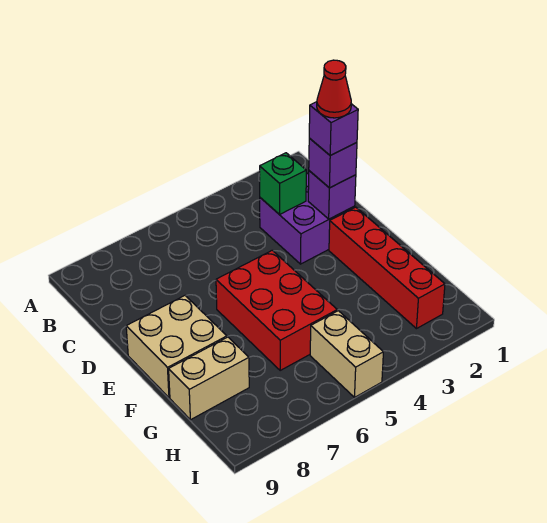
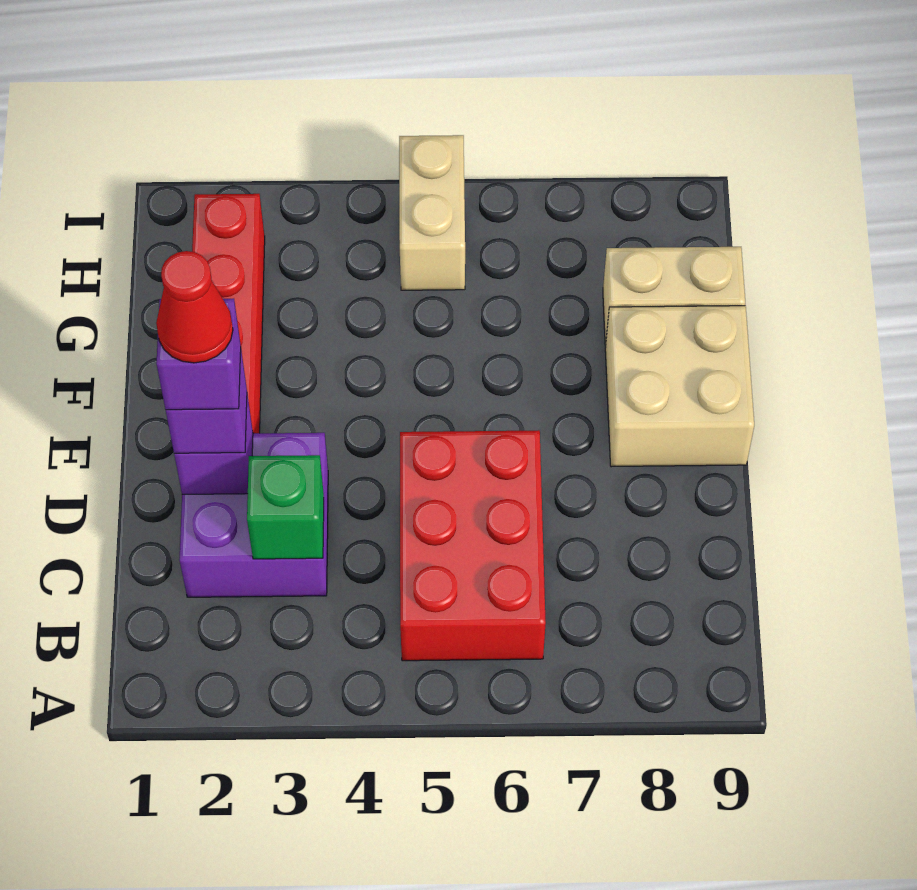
red brick E5:G6 level 1 -> red brick B5:D6 level 1

